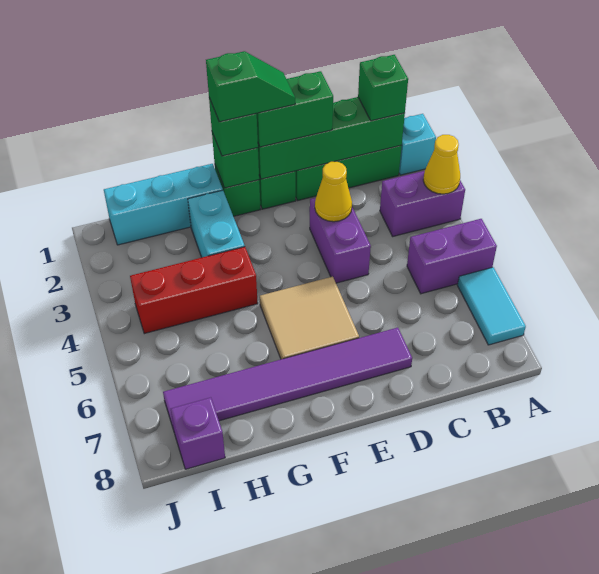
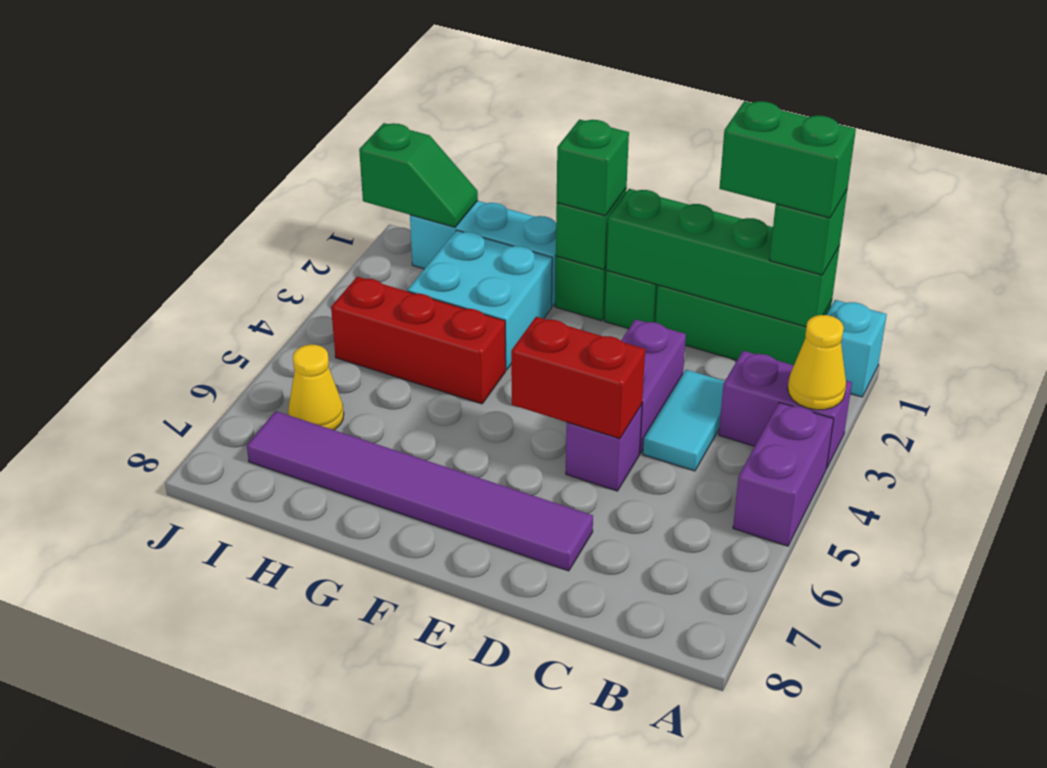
purple brick A5:B5 level 1 -> purple brick A4:A5 level 1
cyan tile A6:A7 level 1 -> cyan tile C3:C4 level 1
green brick D1:E1 level 3 -> green brick B1:C1 level 4
yellow cone D3 level 2 -> yellow cone I6 level 1
none -> red brick D5:E5 level 2
green slope E1:F1 level 4 top F -> green slope I1:J1 level 2 top J
tan tile E5:F6 level 1 -> none
cyan brick G2:G3 level 1 -> cyan brick G2:H3 level 1
purple brick I8 level 1 -> purple brick D5 level 1

